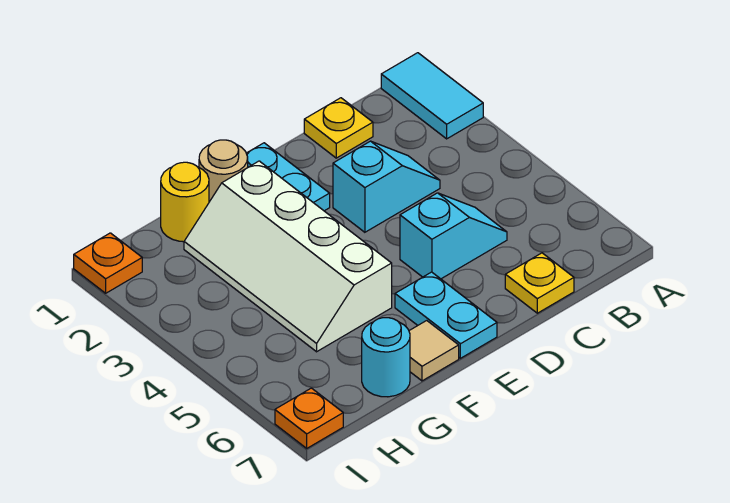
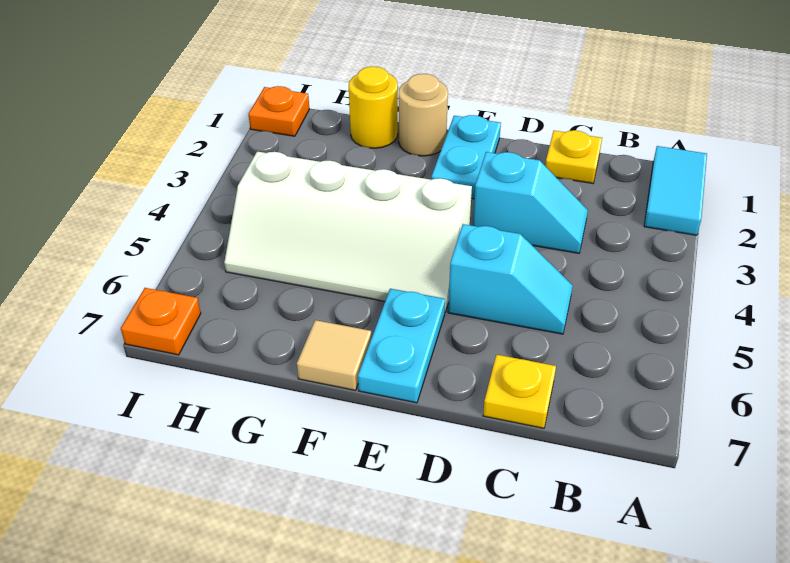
white slope F2:G5 level 1 top F -> white slope E4:H5 level 1 top 4
cyan round brick G7 level 1 -> none

